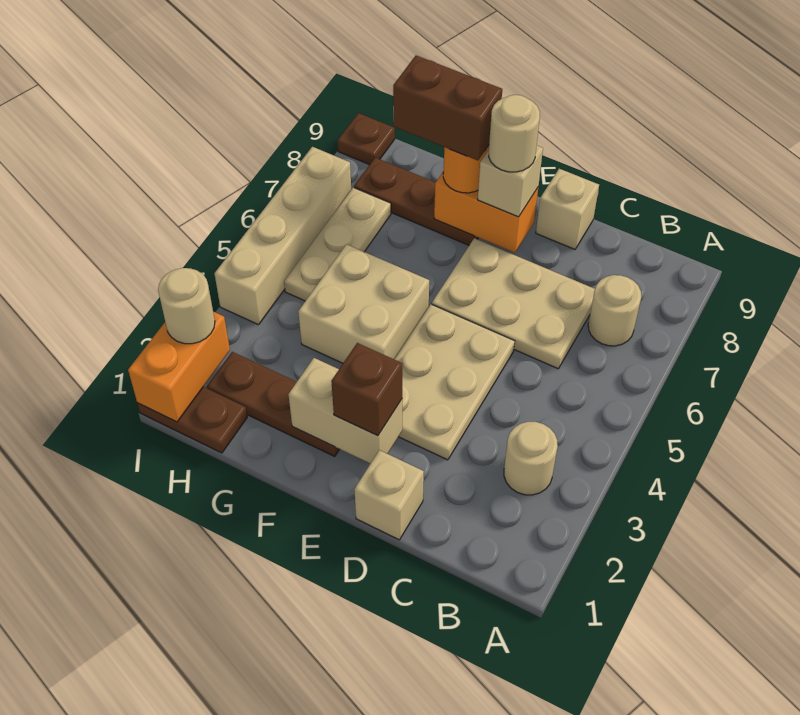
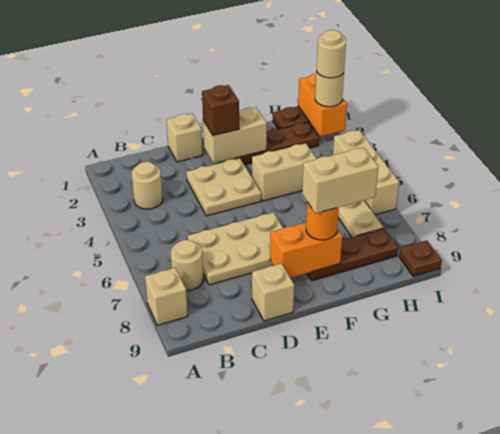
tan plate D3:E5 level 1 -> tan plate D3:E4 level 1
tan brick E8 level 3 -> tan brick A8 level 1
tan round brick E8 level 4 -> tan round brick I2 level 4
tan brick F4:G5 level 1 -> tan brick F4:G4 level 1
brown brick F8:G8 level 4 -> tan brick F8:G8 level 4
tan brick I4:I7 level 1 -> tan brick I4:I6 level 1

